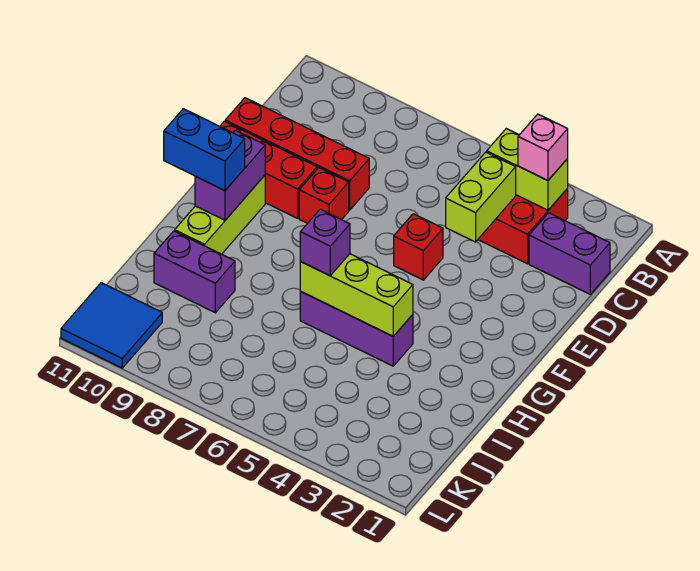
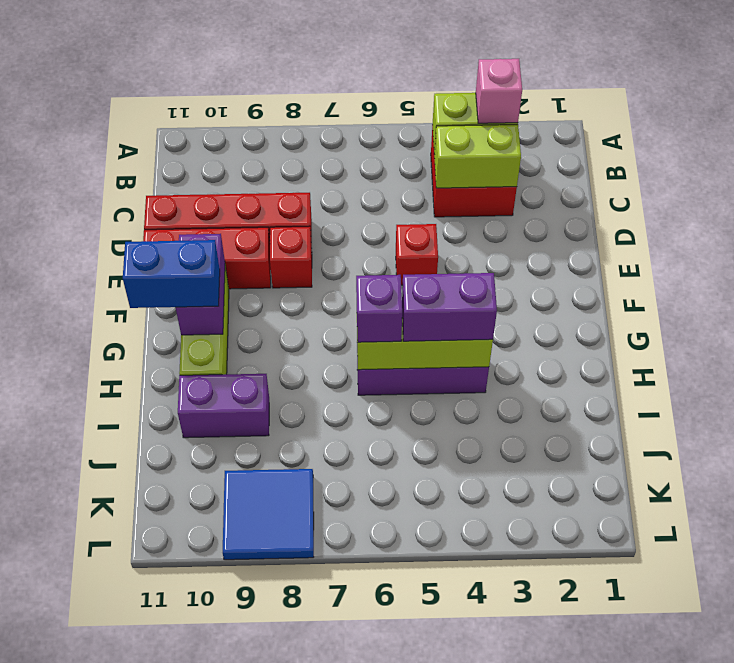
purple brick C1:C2 level 1 -> purple brick H4:H5 level 3
lime brick C4:D4 level 2 -> lime brick C3:C4 level 2
blue tile K10:L11 level 1 -> blue tile K8:L9 level 1

